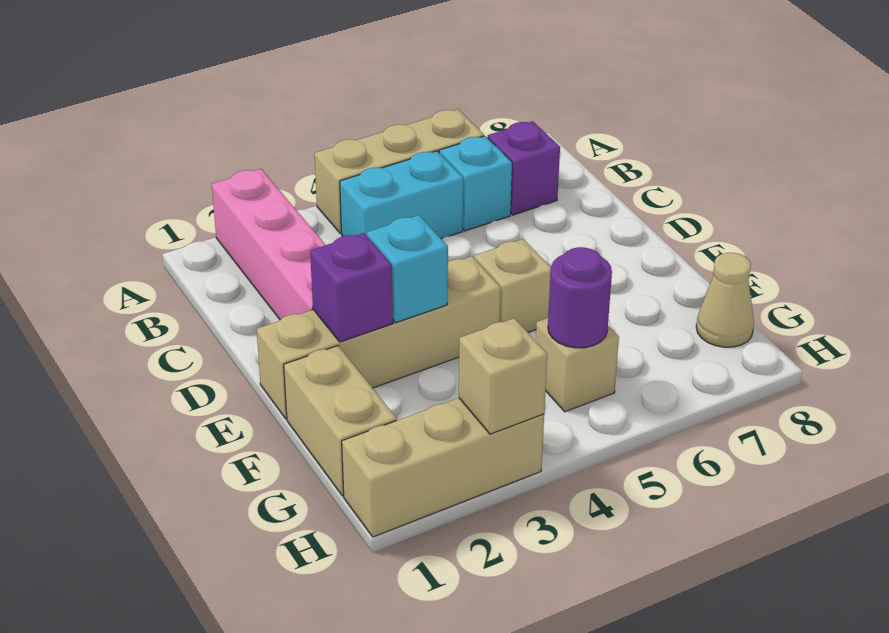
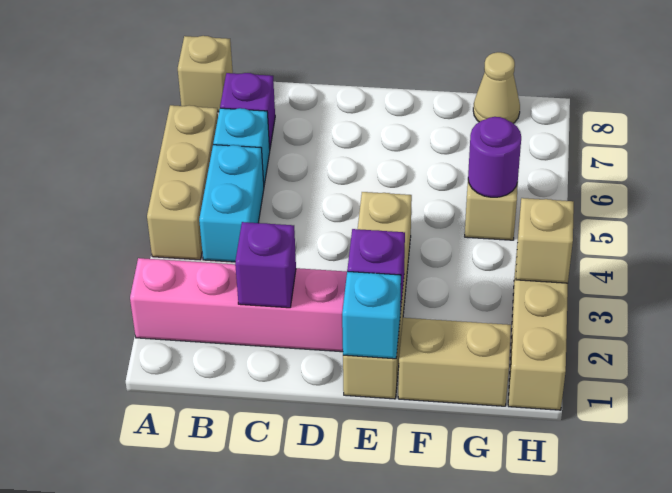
none -> purple brick C2 level 2
cyan brick E3 level 2 -> cyan brick E1 level 2
tan brick E5 level 1 -> tan brick A8 level 1

